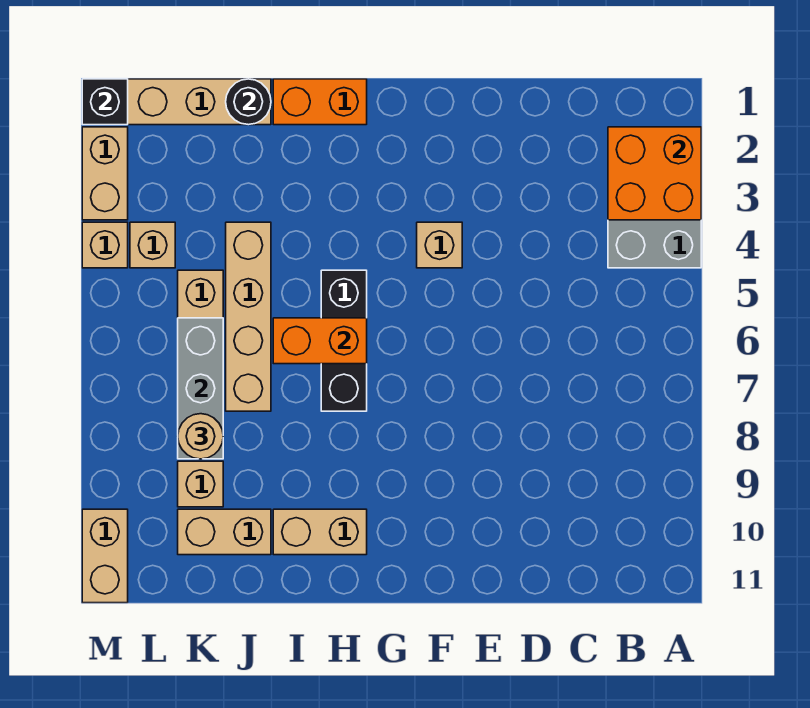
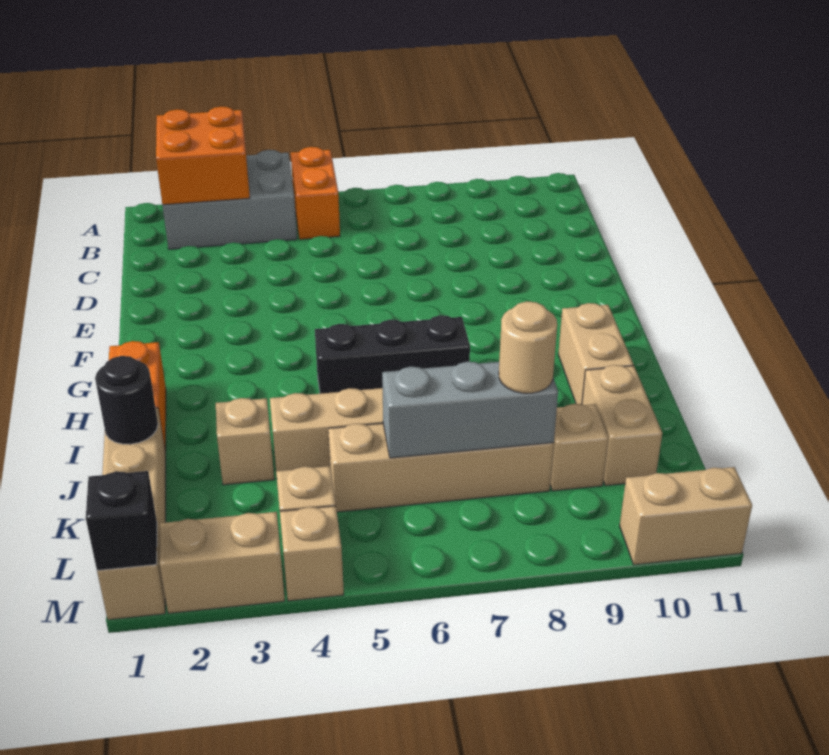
tan brick F4 level 1 -> tan brick J3 level 1
orange brick H6:I6 level 2 -> orange brick A5:B5 level 1

